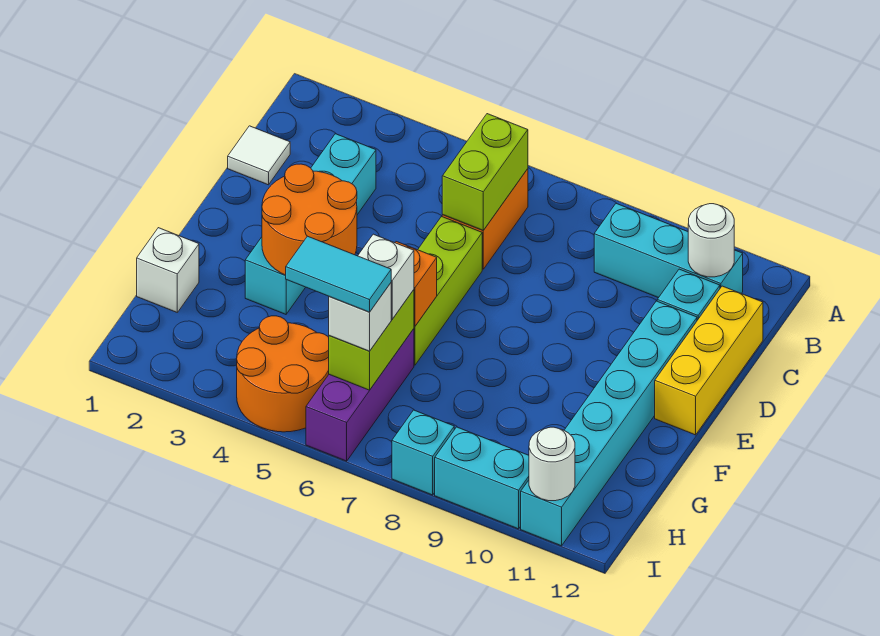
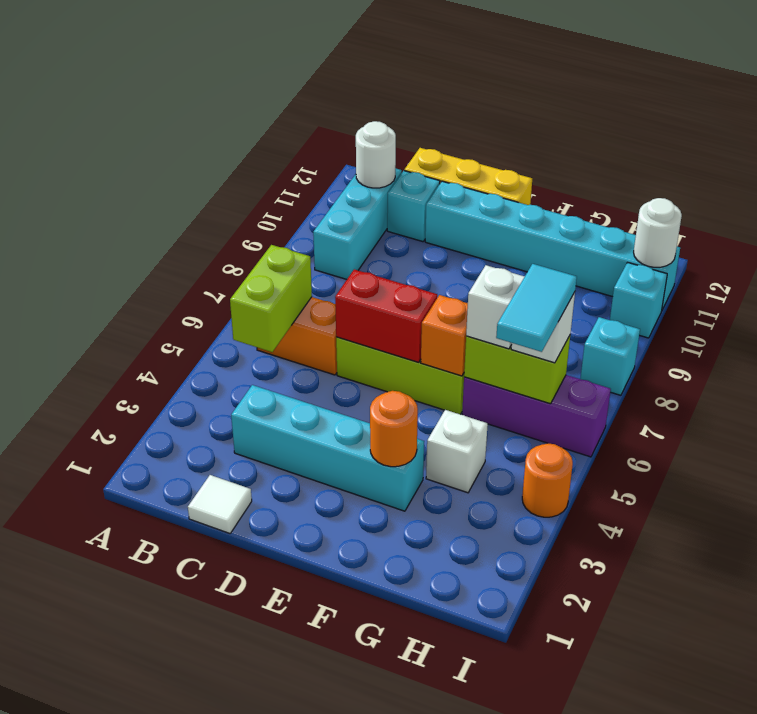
lime brick B6:C6 level 2 -> lime brick B5:B6 level 2
none -> red brick D6:E6 level 2
orange round brick E3:F4 level 2 -> orange round brick F3 level 2
white brick G1 level 1 -> white brick G4 level 1
orange round brick H4:I5 level 1 -> orange round brick I4 level 1
cyan brick I9:I10 level 1 -> cyan brick I10 level 1

